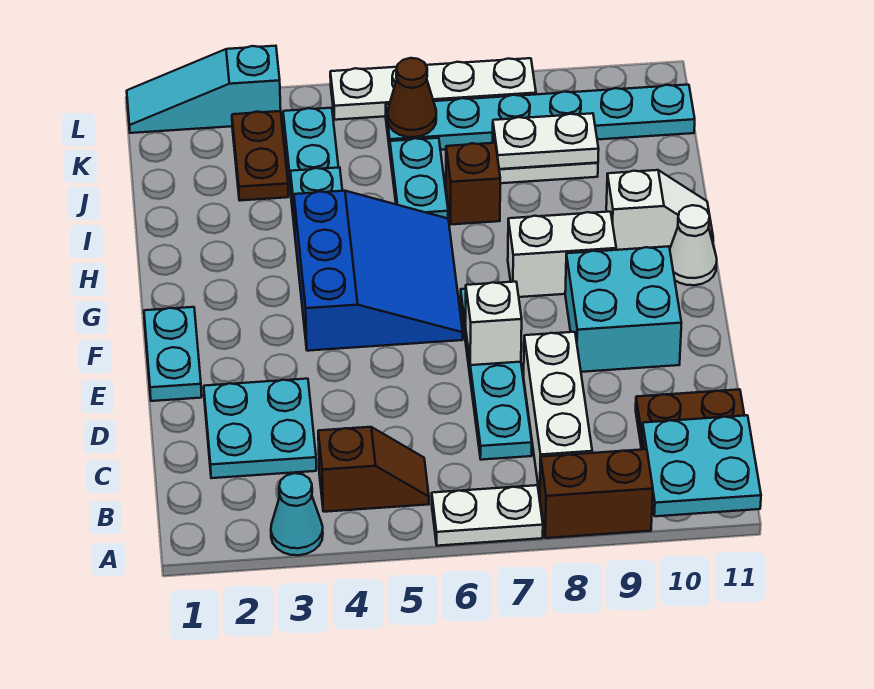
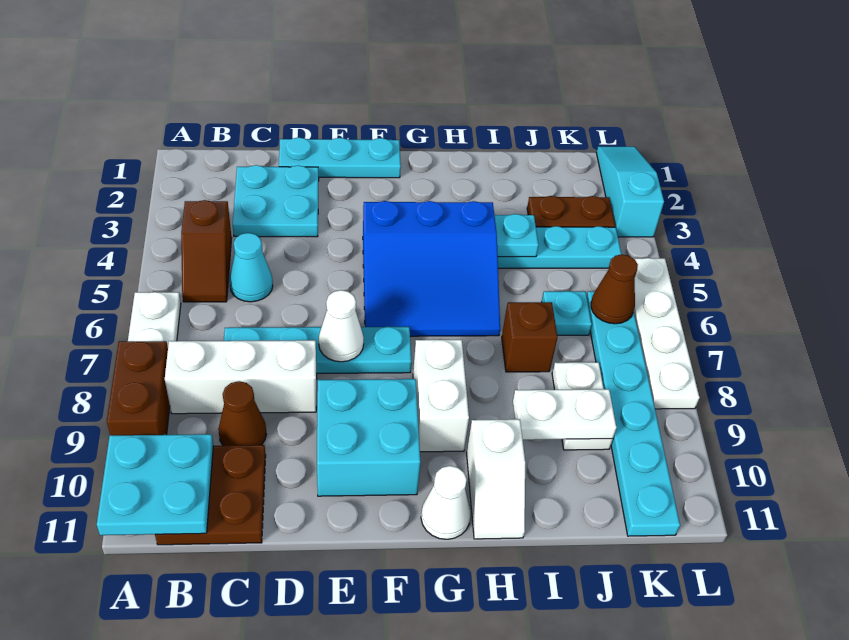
cyan cone A3 level 1 -> cyan cone C5 level 1
none -> brown cone C9 level 1
cyan plate E1:F1 level 1 -> cyan plate D1:F1 level 1
white brick E7 level 2 -> white cone E7 level 2
cyan plate I6:J6 level 1 -> cyan plate J6 level 1
white plate J8:J9 level 2 -> white plate I9:J9 level 2

